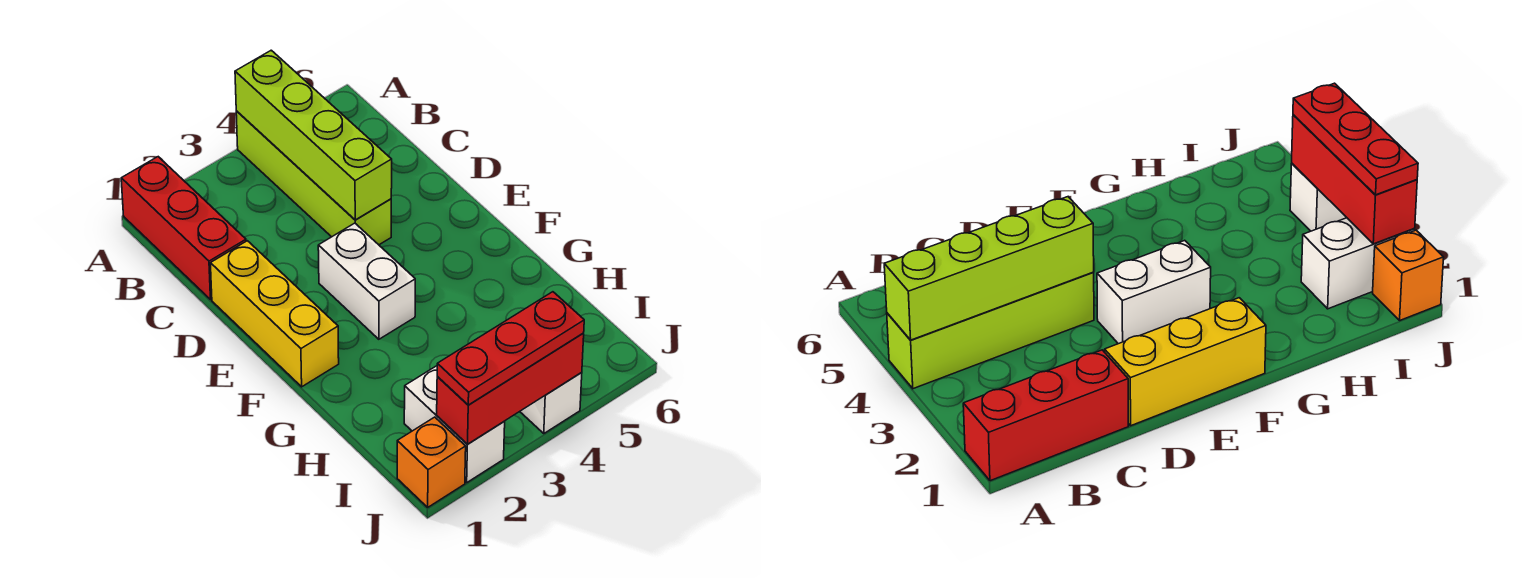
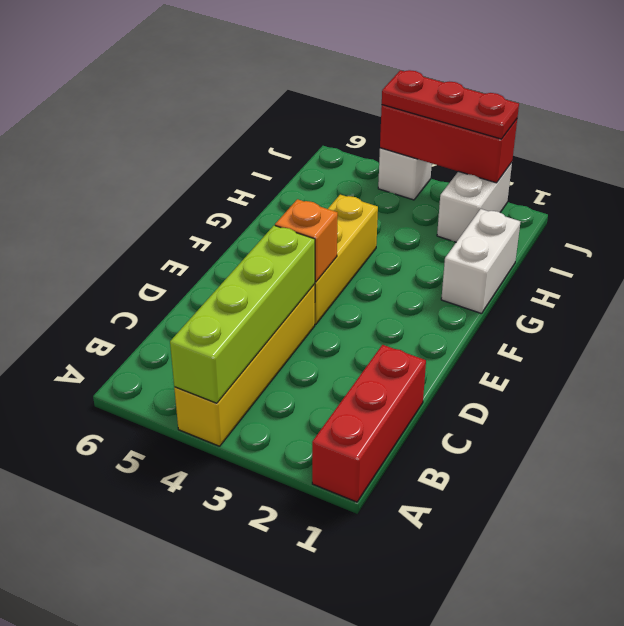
lime brick A4:D4 level 1 -> yellow brick A4:D4 level 1
yellow brick D1:F1 level 1 -> yellow brick E4:G4 level 1
white brick E3:F3 level 1 -> white brick G1:H1 level 1
orange brick J1 level 1 -> orange brick E4 level 2

